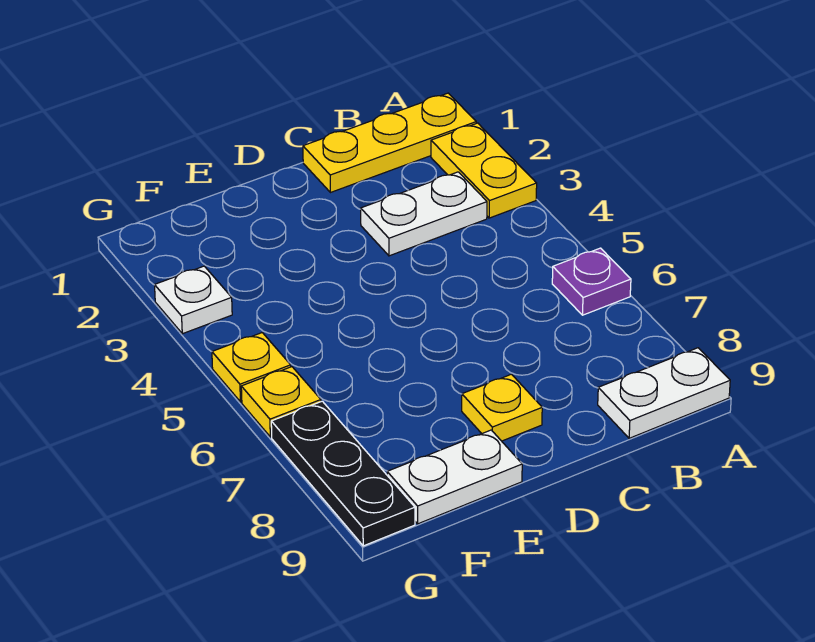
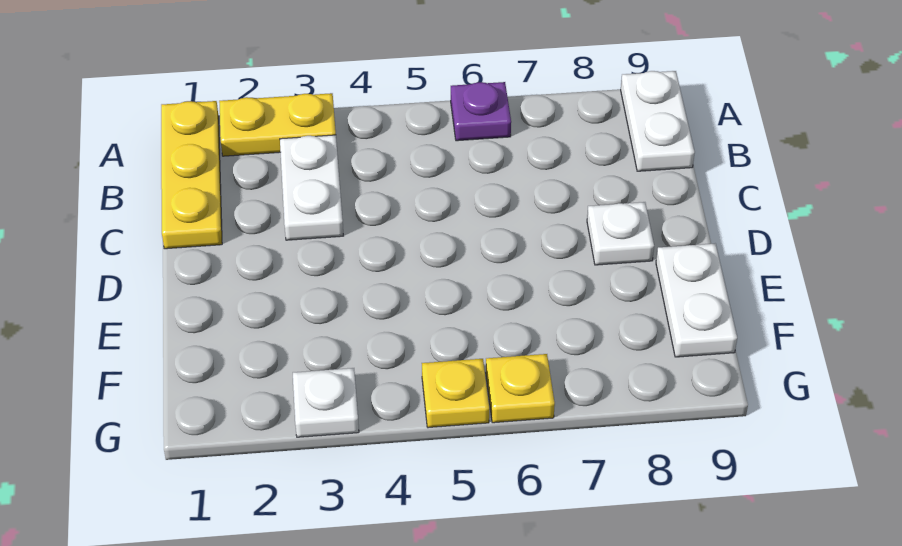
yellow plate D8 level 1 -> white plate D8 level 1
black plate G7:G9 level 1 -> none

